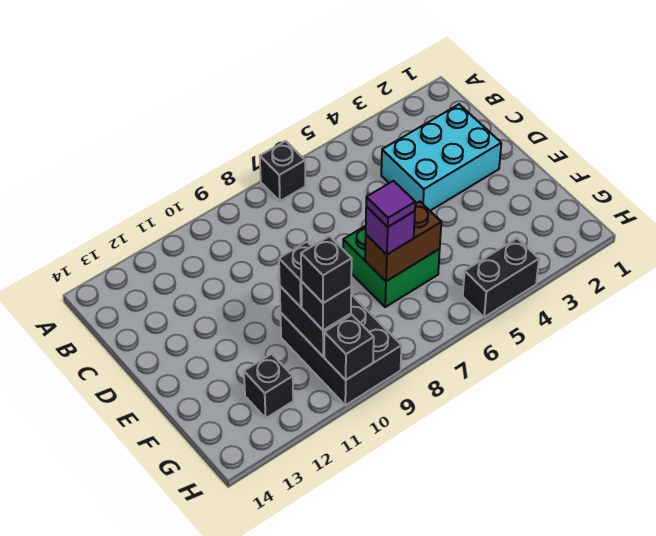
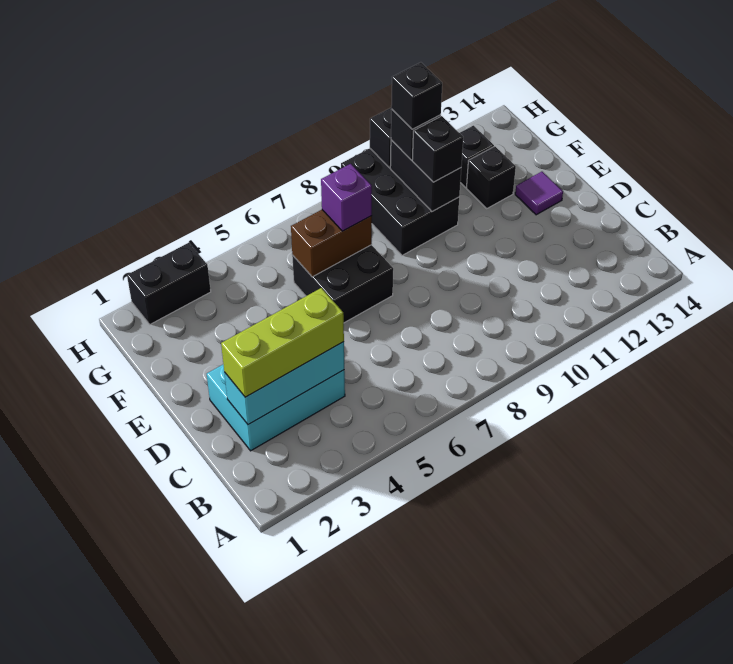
black brick A7 level 1 -> black brick F12 level 1
none -> cyan brick C2:C4 level 2
none -> lime brick C2:C4 level 3
green brick E6:F7 level 1 -> black brick E6:F7 level 1
purple tile F7 level 4 -> purple tile E13 level 1
black brick H4:H5 level 1 -> black brick H2:H3 level 1

